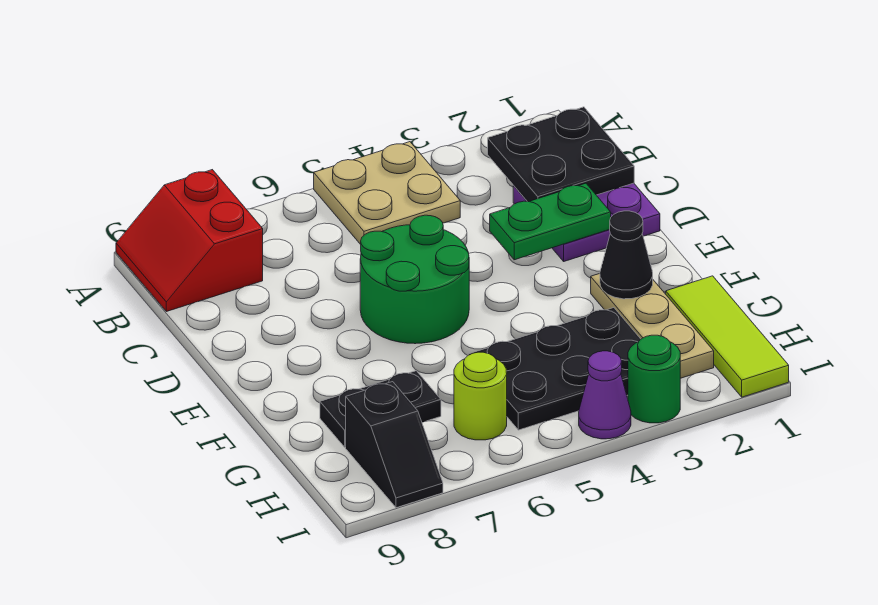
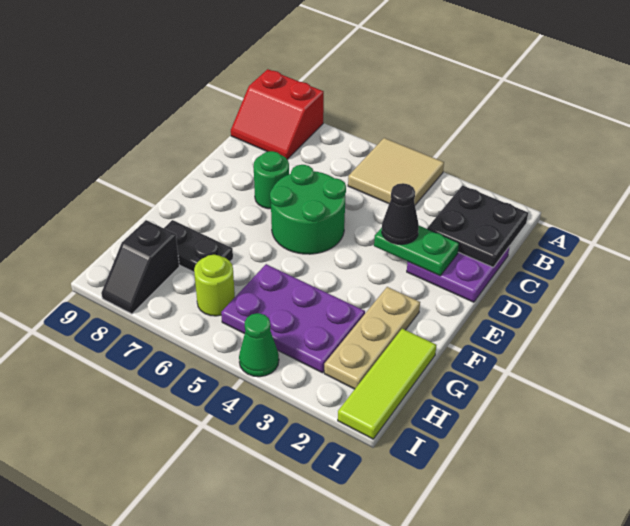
tan plate A4:B5 level 1 -> tan tile A4:B5 level 1
red slope A8:B9 level 1 top 8 -> red slope A8:B9 level 1 top A
black cone F2 level 2 -> black cone D3 level 3
black plate G3:H5 level 1 -> purple plate G3:H5 level 1
green round brick I3 level 1 -> green round brick D7 level 1
purple cone I4 level 1 -> green cone I4 level 1

